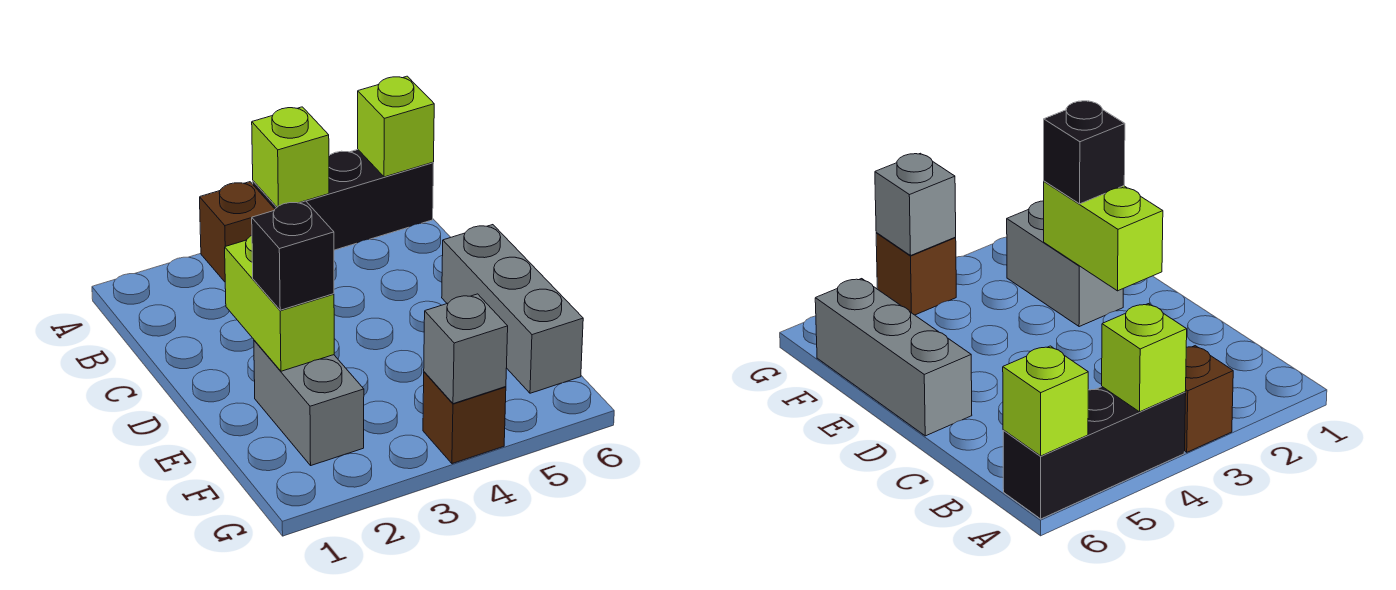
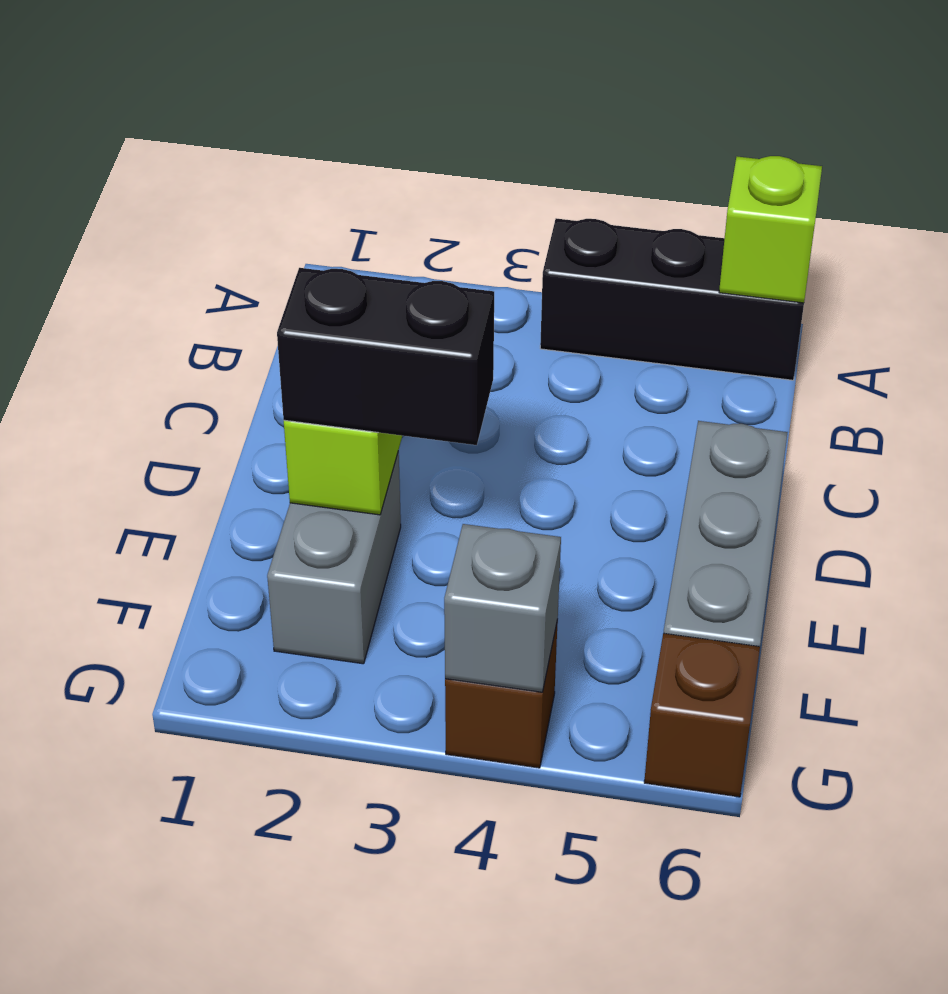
brown brick A3 level 1 -> brown brick G6 level 1
lime brick A4 level 2 -> none
black brick E2 level 3 -> black brick E2:E3 level 3

